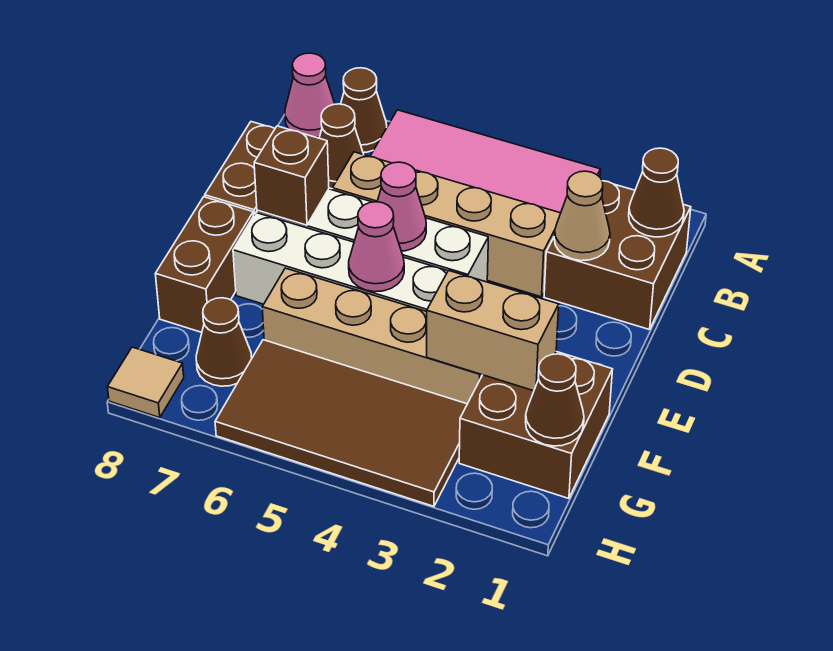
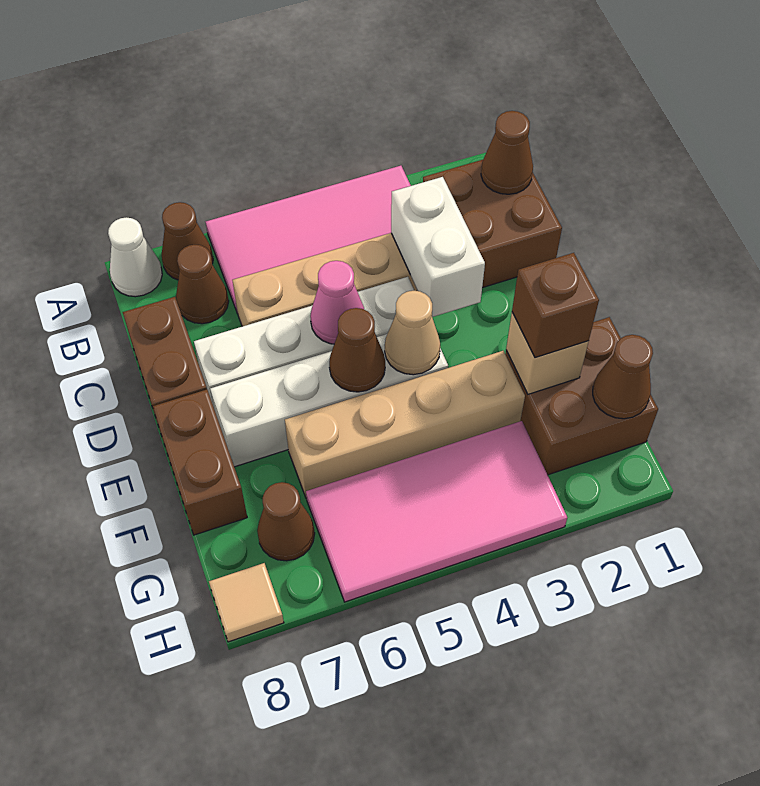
pink cone A8 level 1 -> white cone A8 level 1
tan cone C2 level 2 -> tan cone E4 level 2
none -> white brick C3:D3 level 2
brown brick D7 level 2 -> brown brick F2 level 3
pink cone E5 level 2 -> brown cone E5 level 2
tan brick F2:F3 level 2 -> tan brick F2 level 2
brown tile G3:H6 level 1 -> pink tile G3:H6 level 1

